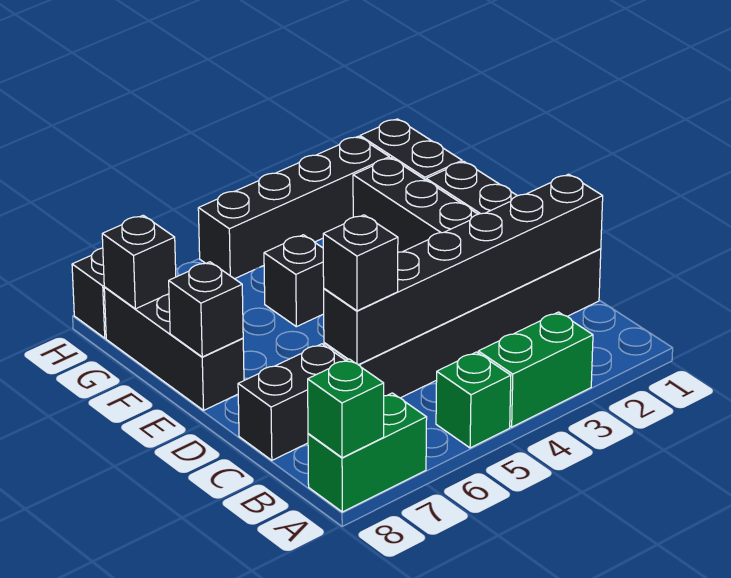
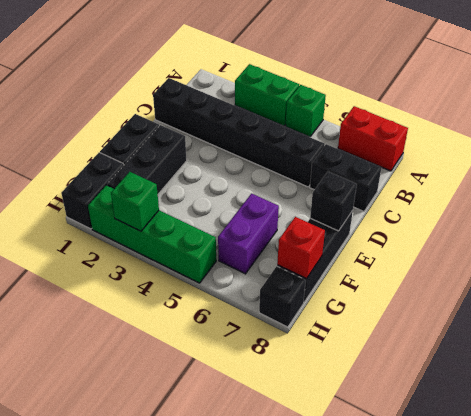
green brick A7:A8 level 1 -> red brick A7:A8 level 1
green brick A8 level 2 -> green brick H3 level 2
black brick C1:C6 level 2 -> none
black brick C6 level 3 -> none
black brick F5 level 1 -> none
none -> purple brick F6:G6 level 1
black brick G8 level 2 -> red brick G8 level 2
black brick H2:H5 level 1 -> green brick H2:H5 level 1

